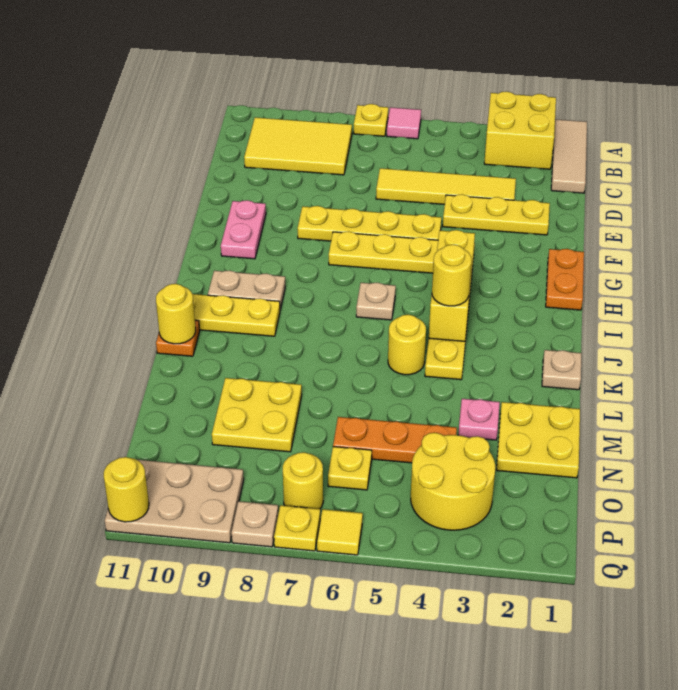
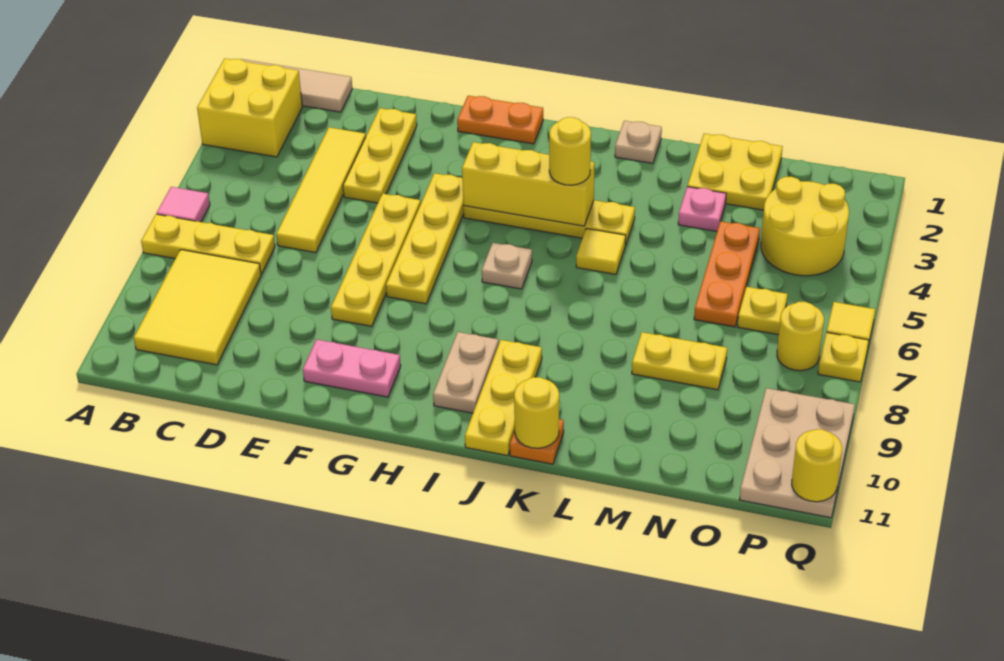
yellow plate A7 level 1 -> yellow plate A7:C7 level 1
yellow round brick K5 level 1 -> yellow tile K5 level 1
yellow plate M8:N9 level 1 -> yellow plate M8:N8 level 1
tan plate Q8 level 1 -> none

